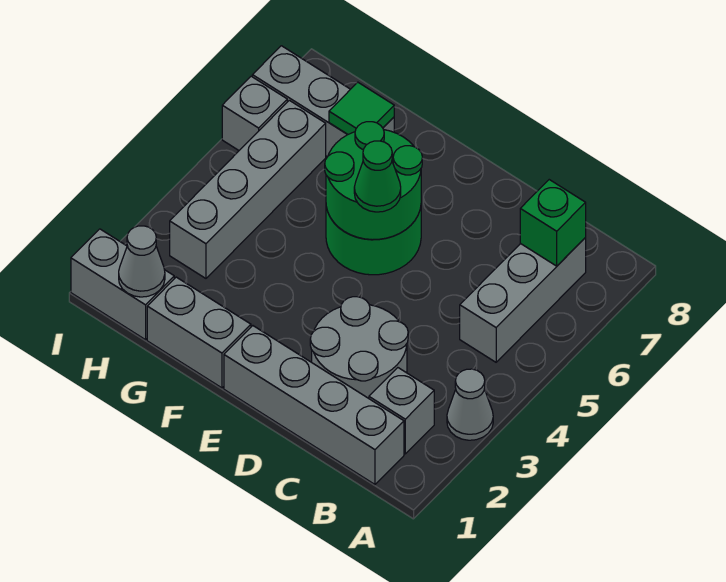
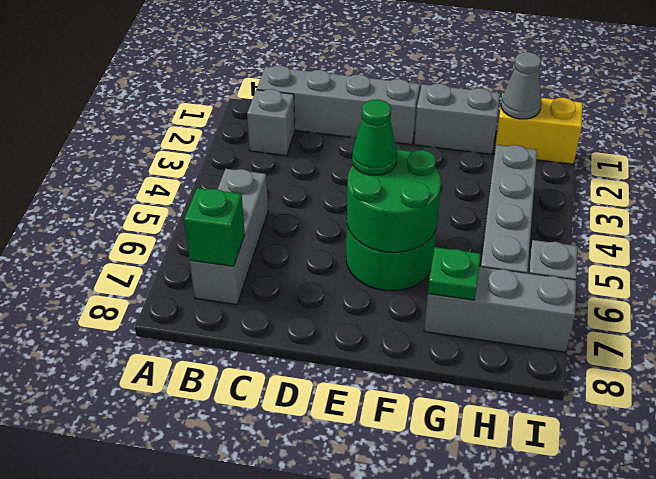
grey cone A3 level 1 -> none
grey round brick C2:D3 level 1 -> none
green tile G7 level 2 -> green plate G7 level 2
grey brick H1:I1 level 1 -> yellow brick H1:I1 level 1

